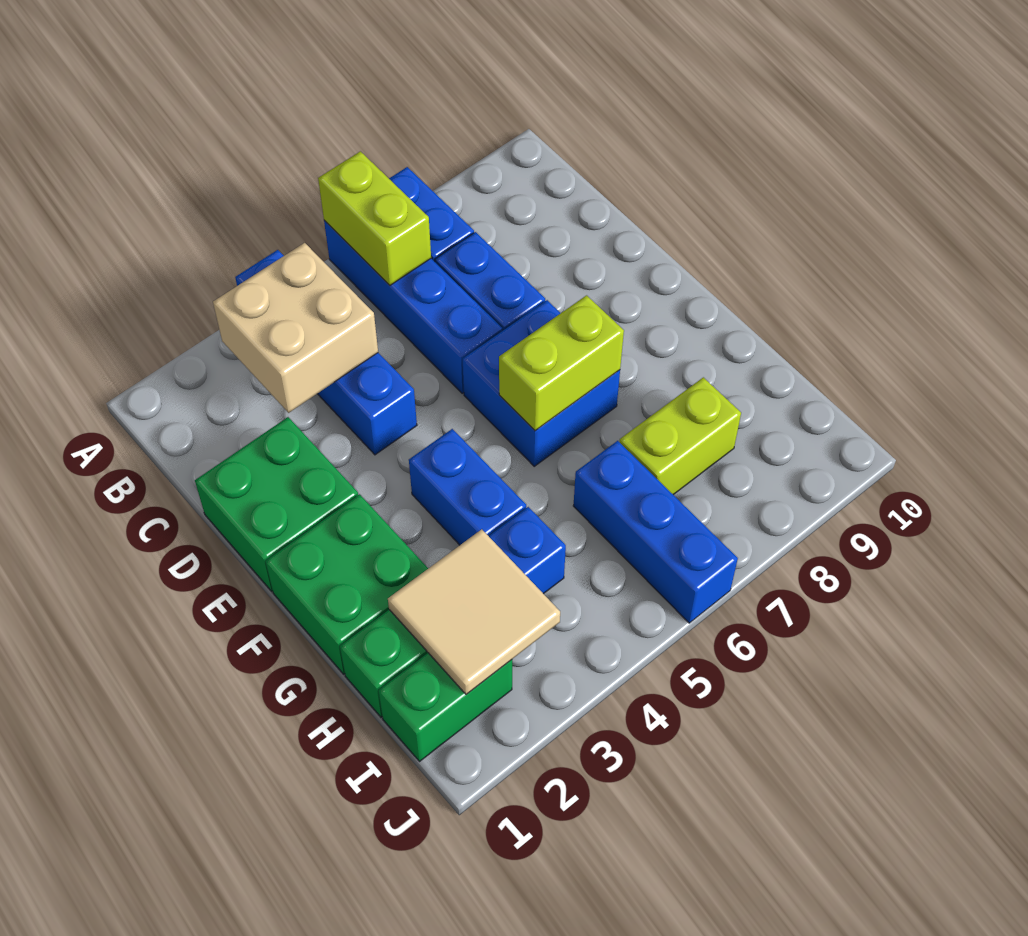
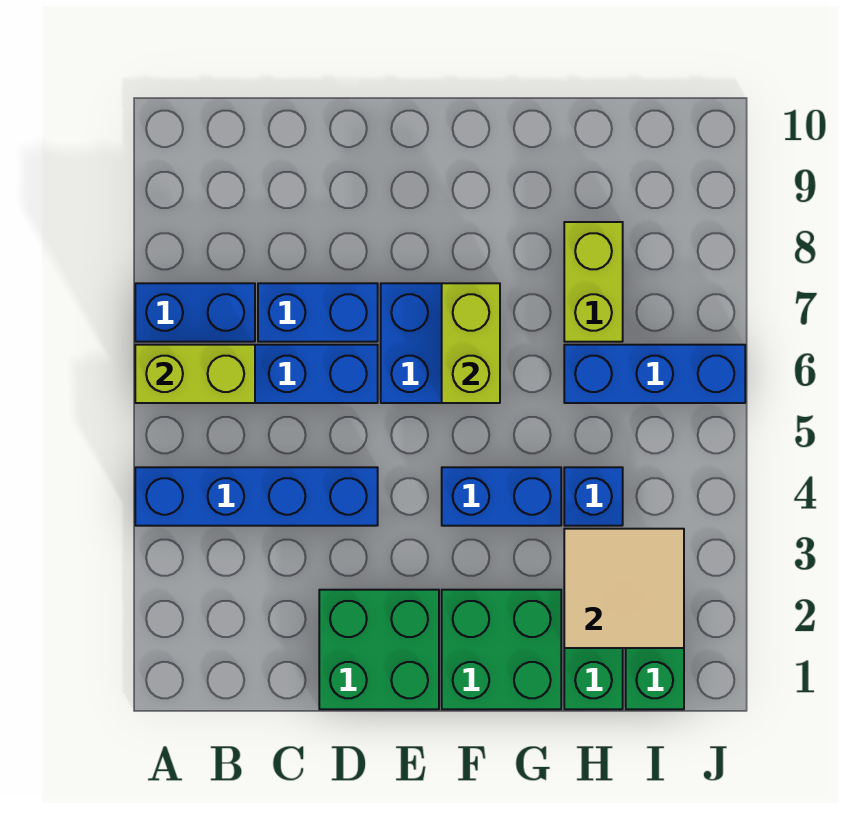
tan brick B3:C4 level 2 -> none

